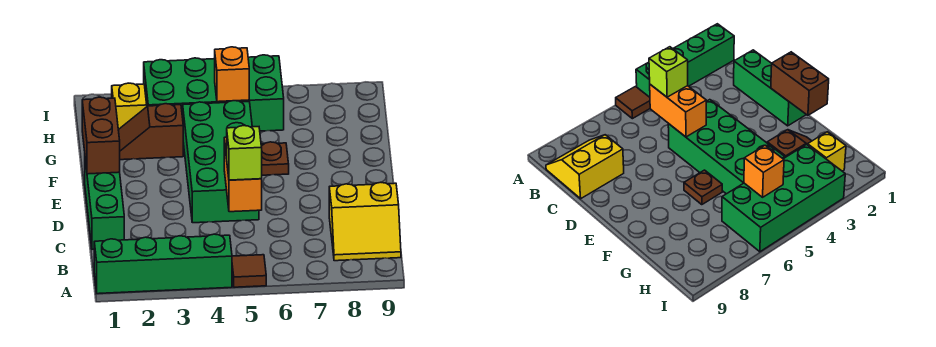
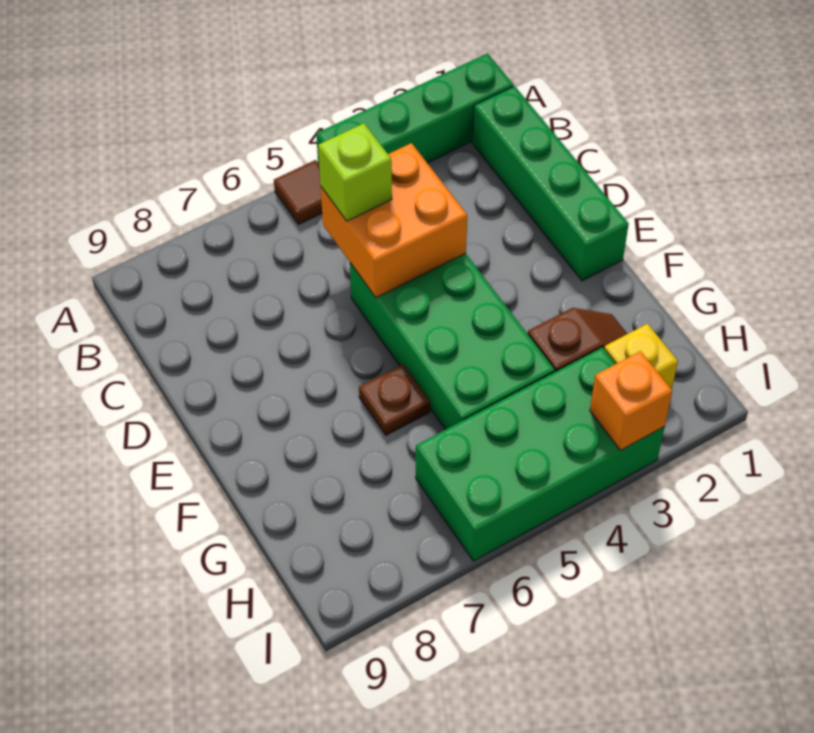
yellow slope B8:C9 level 1 top C -> none
green brick C1:E1 level 1 -> green brick B1:E1 level 1
orange brick C5:D5 level 2 -> orange brick C4:D5 level 2
brown brick E1:F1 level 2 -> none
orange brick H5 level 2 -> orange brick I3 level 2

